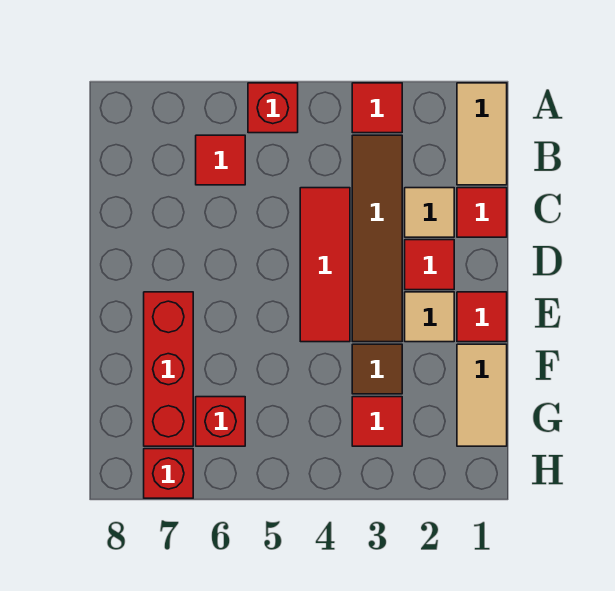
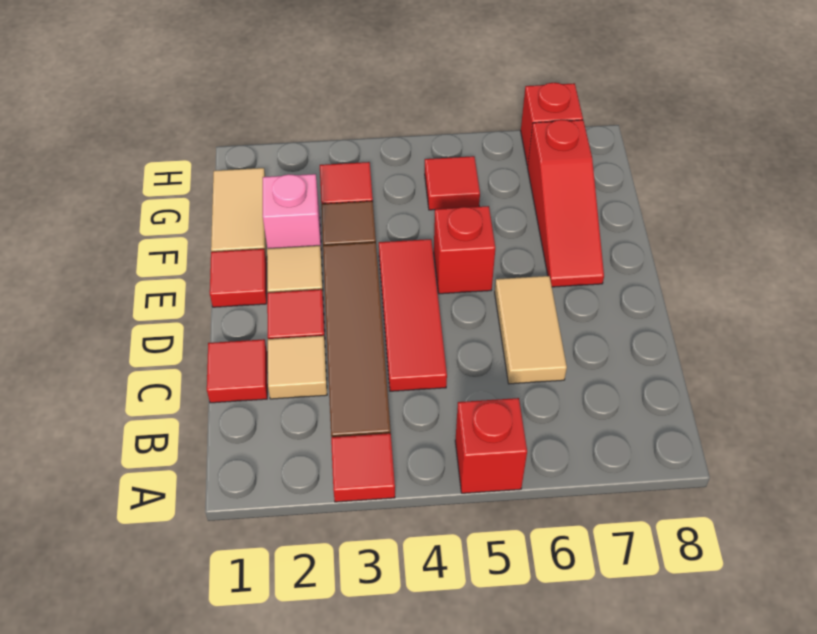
tan tile A1:B1 level 1 -> tan tile C6:D6 level 1
red tile B6 level 1 -> red tile G5 level 1
red brick E7:G7 level 1 -> red slope E7:G7 level 1 top G
none -> pink brick F2 level 1
red brick G6 level 1 -> red brick E5 level 1

